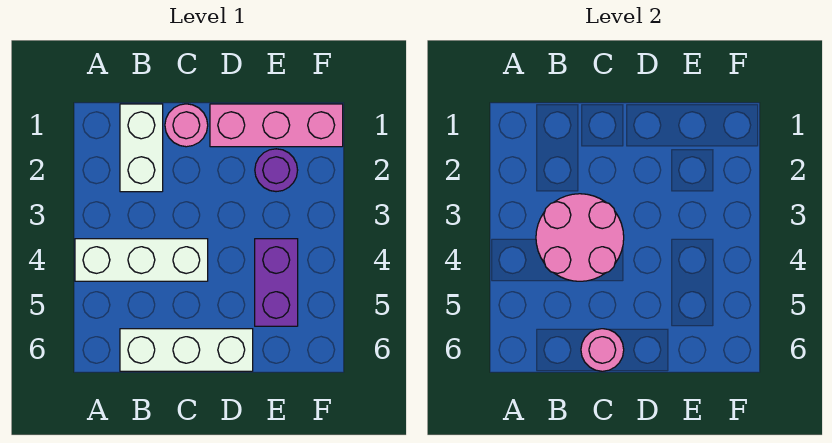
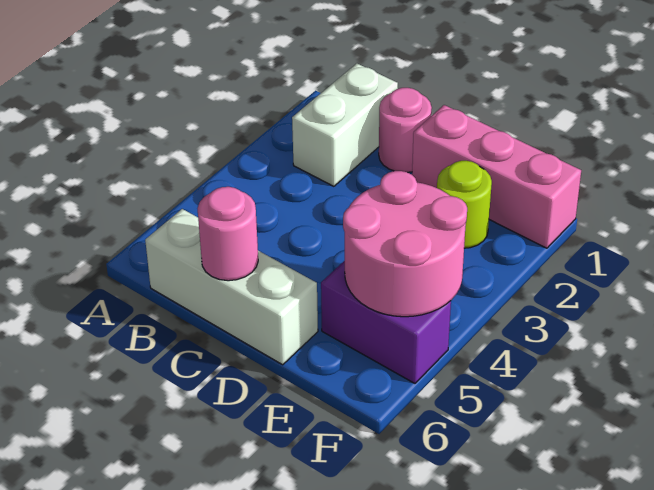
white brick A4:C4 level 1 -> none
pink round brick B3:C4 level 2 -> pink round brick E4:F5 level 2
purple round brick E2 level 1 -> lime round brick E2 level 1
purple brick E4:E5 level 1 -> purple brick E5:F5 level 1

